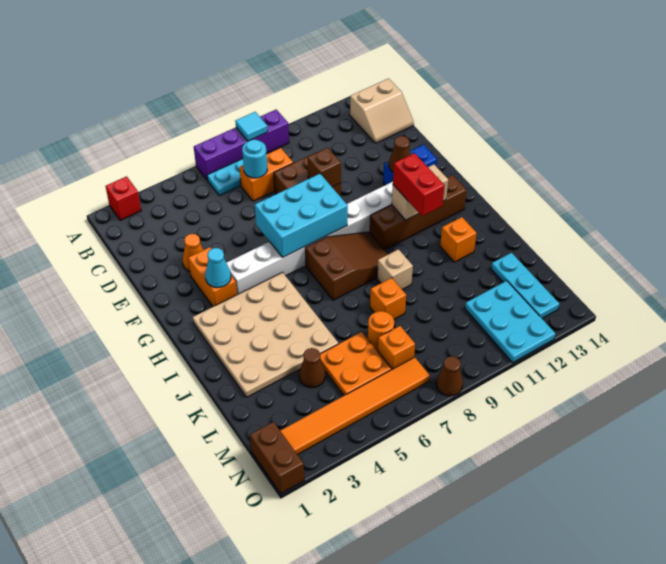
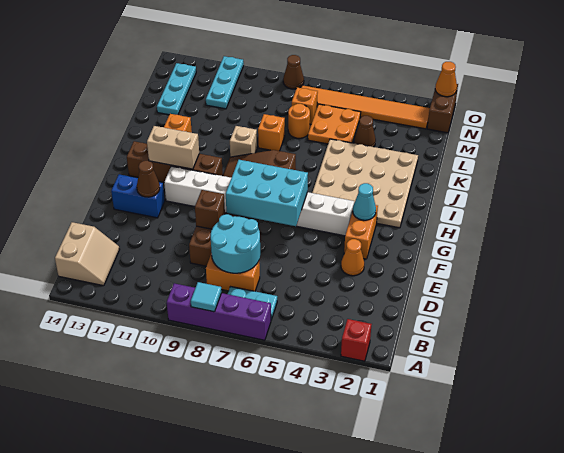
tan slope B13:C14 level 1 top B -> tan slope B13:C14 level 1 top 14
cyan round brick C7 level 2 -> cyan round brick C7:D8 level 2
red brick H11:I11 level 3 -> none
cyan plate M11:O12 level 1 -> cyan plate M11:O11 level 1
none -> orange cone O1 level 2

